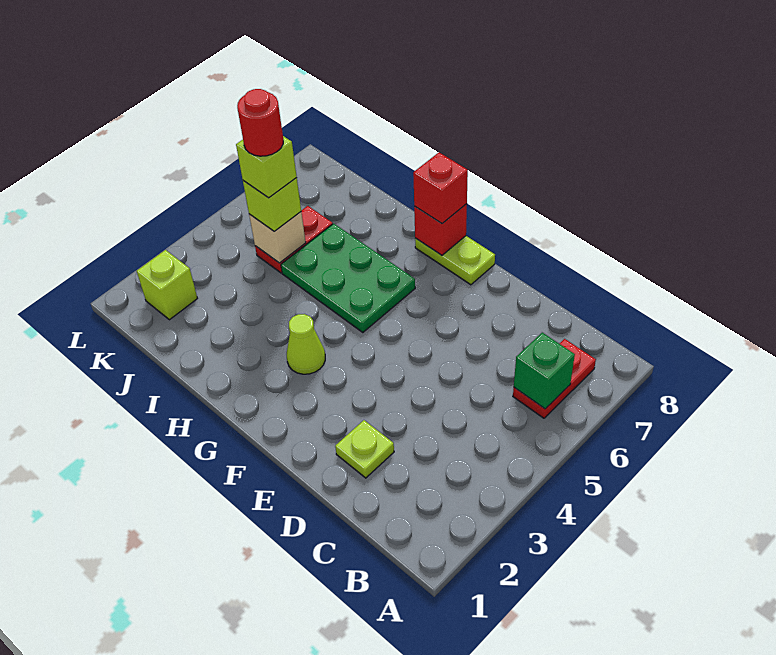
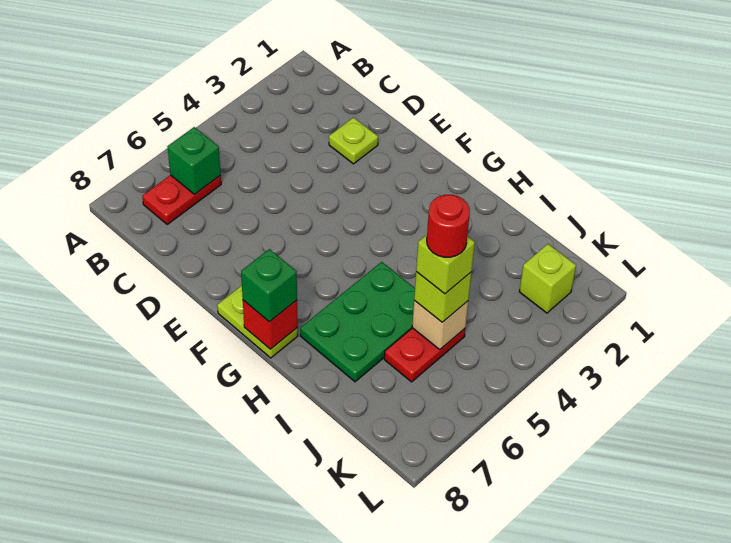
lime cone G3 level 1 -> none
green plate G5:I6 level 1 -> green plate H5:I7 level 1
red brick G8 level 3 -> green brick G8 level 3

